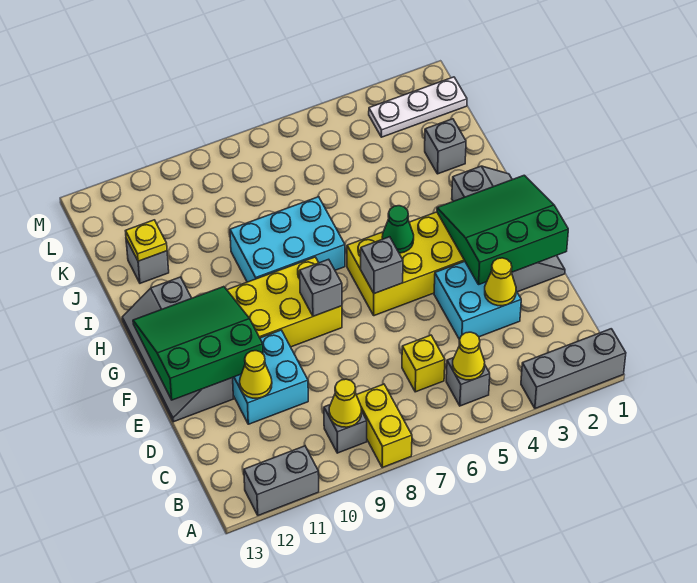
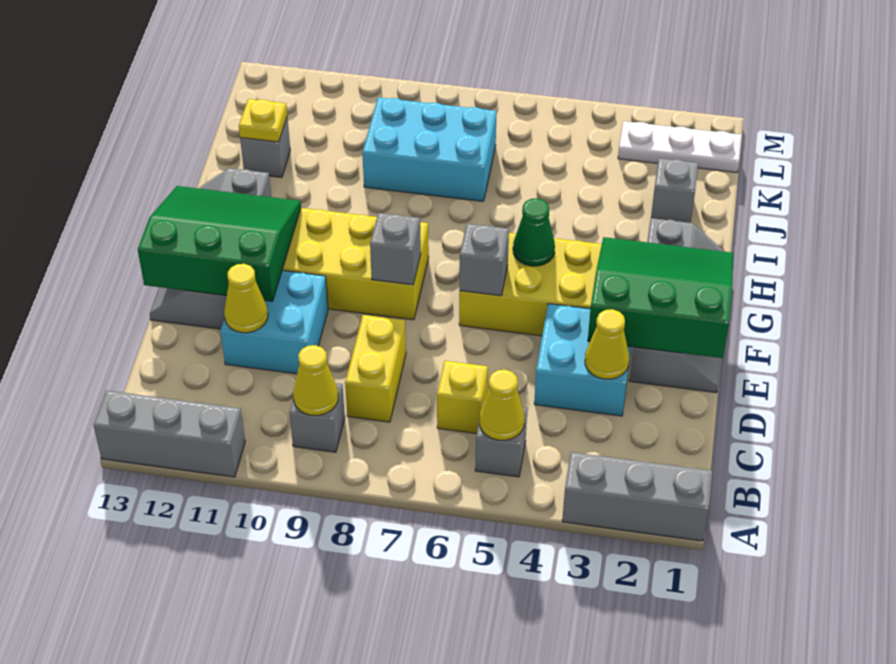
yellow brick A8:B8 level 1 -> yellow brick C8:D8 level 1
grey brick A11:A12 level 1 -> grey brick A11:A13 level 1
cyan brick H7:I9 level 1 -> cyan brick J7:K9 level 1

